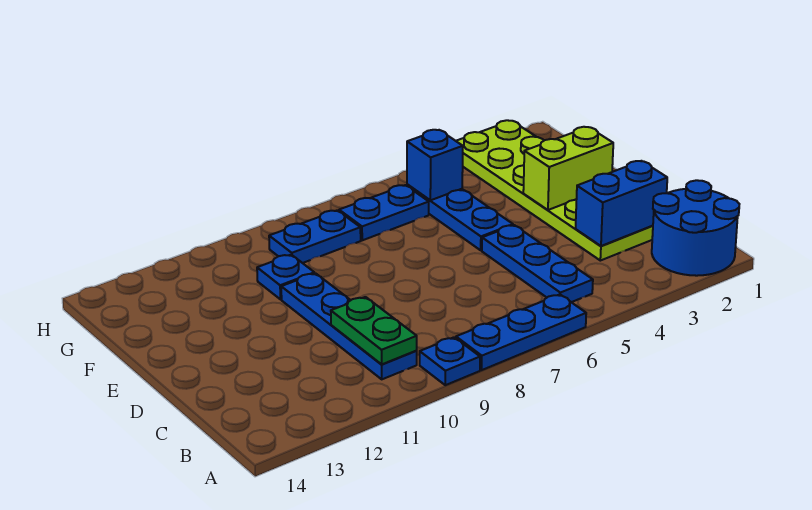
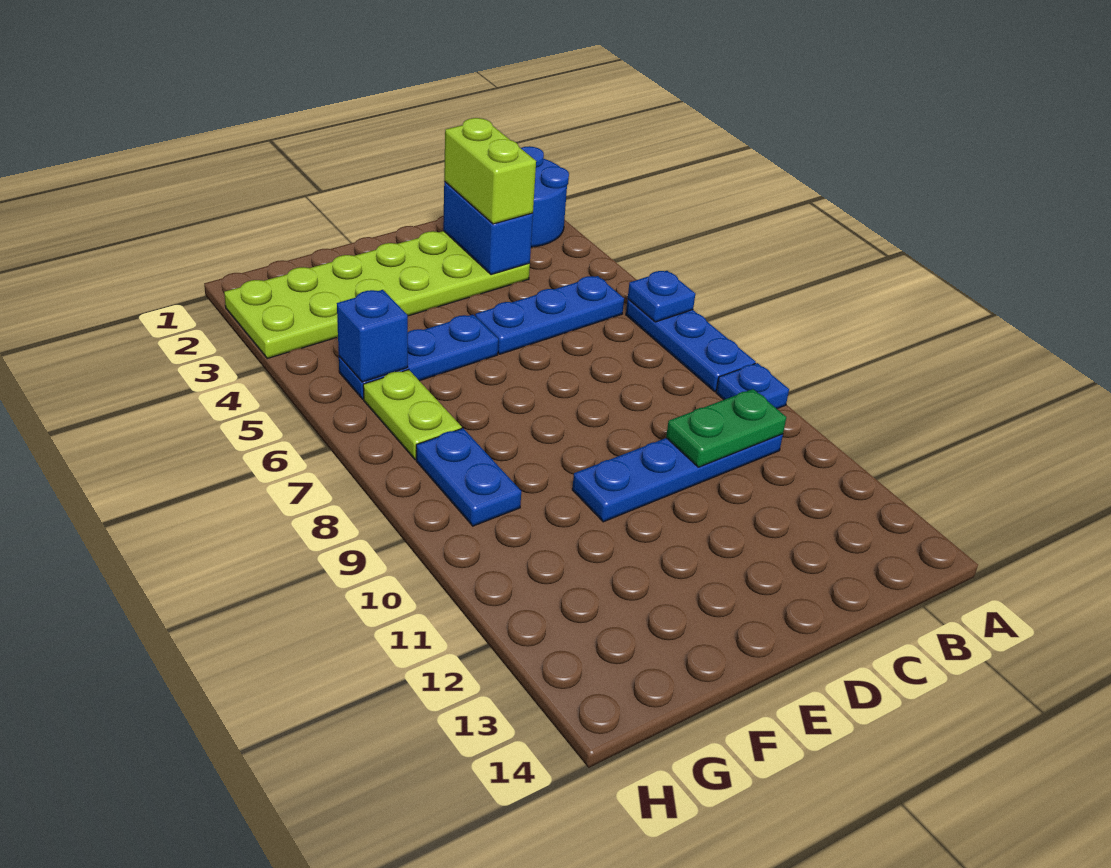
lime brick E2:E3 level 2 -> lime brick C2:C3 level 3
blue plate F10 level 1 -> blue plate A6 level 2
blue plate G6:G7 level 1 -> lime plate G6:G7 level 1

